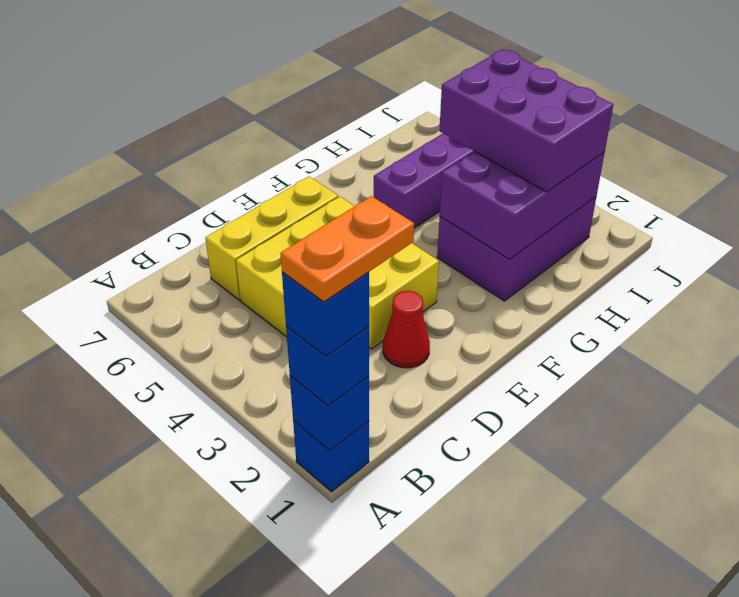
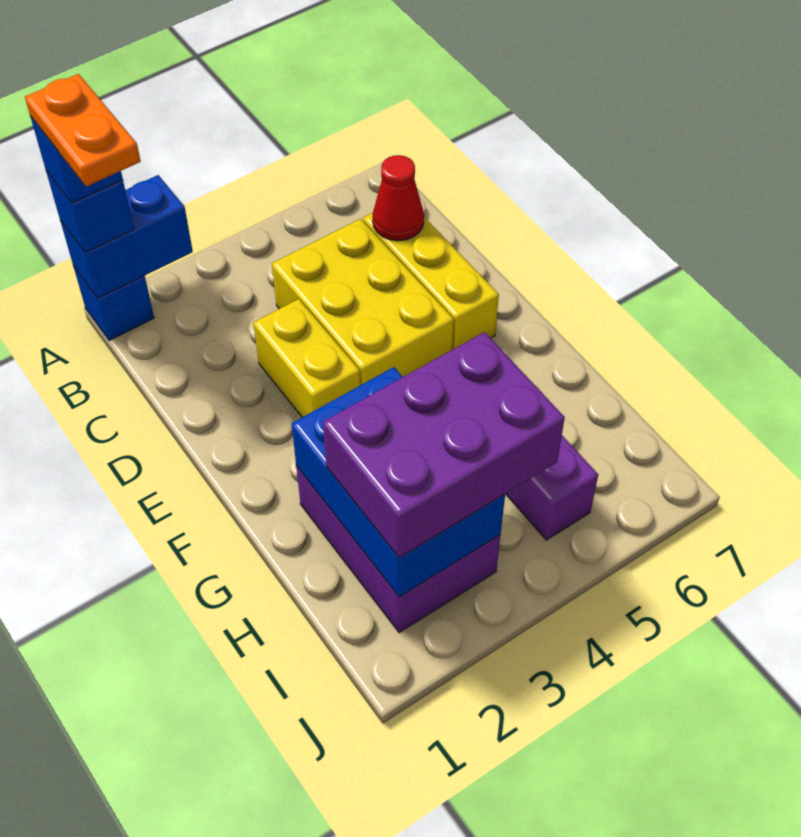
blue brick A1 level 2 -> blue brick A1:A2 level 2
red cone D2 level 1 -> red cone C6 level 2
purple brick G2:I3 level 2 -> blue brick G2:I3 level 2

